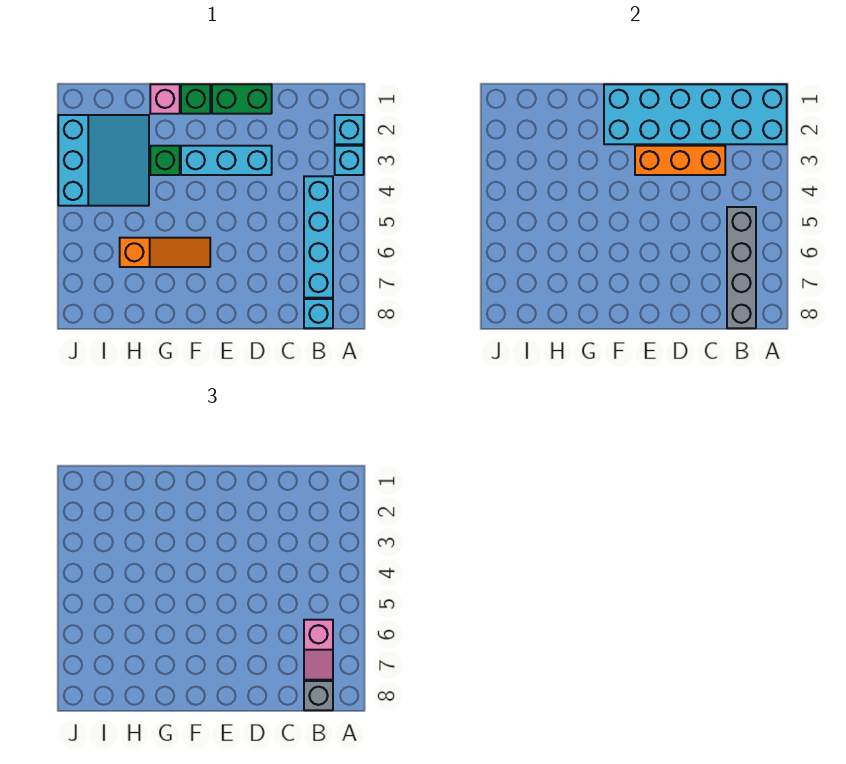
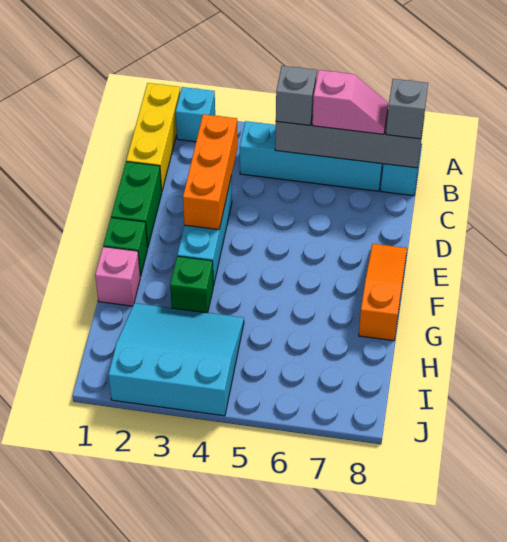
none -> yellow brick A1:C1 level 1
cyan brick A1:F2 level 2 -> none
cyan brick A3 level 1 -> none
none -> grey brick B5 level 3
orange slope F6:H6 level 1 top H -> orange slope E8:G8 level 1 top G

